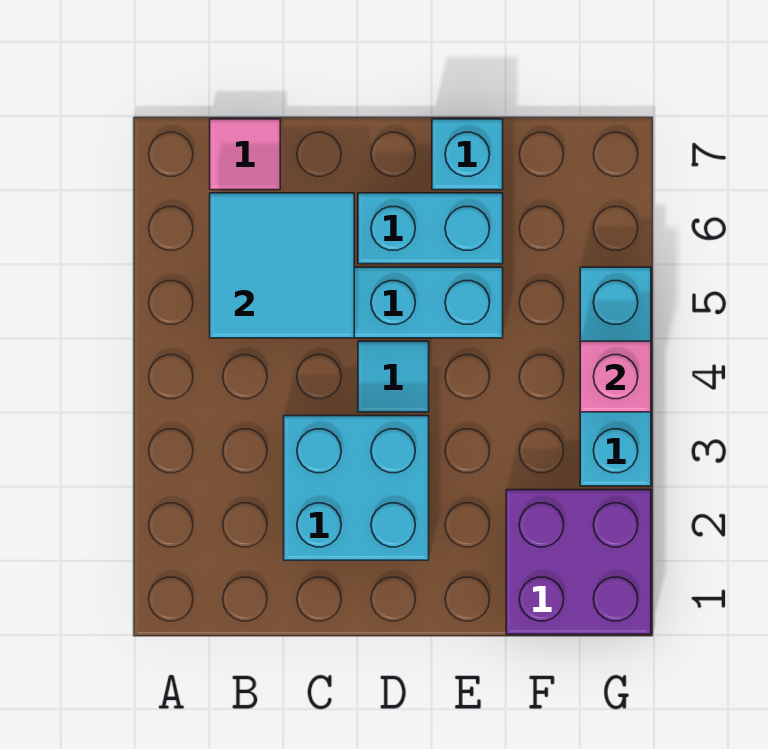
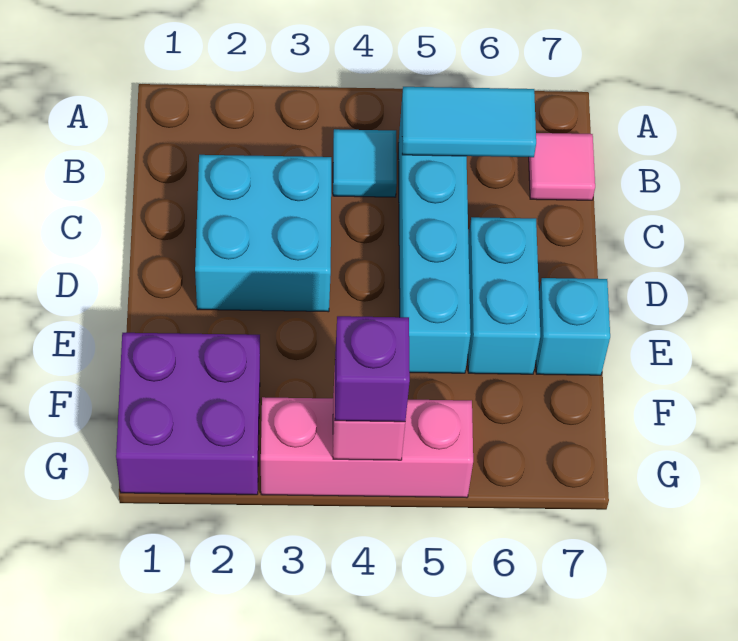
cyan tile B5:C6 level 2 -> cyan tile B5:B6 level 2
cyan tile D4 level 1 -> cyan tile B4 level 1
cyan brick G3:G5 level 1 -> pink brick G3:G5 level 1
none -> purple brick G4 level 3

